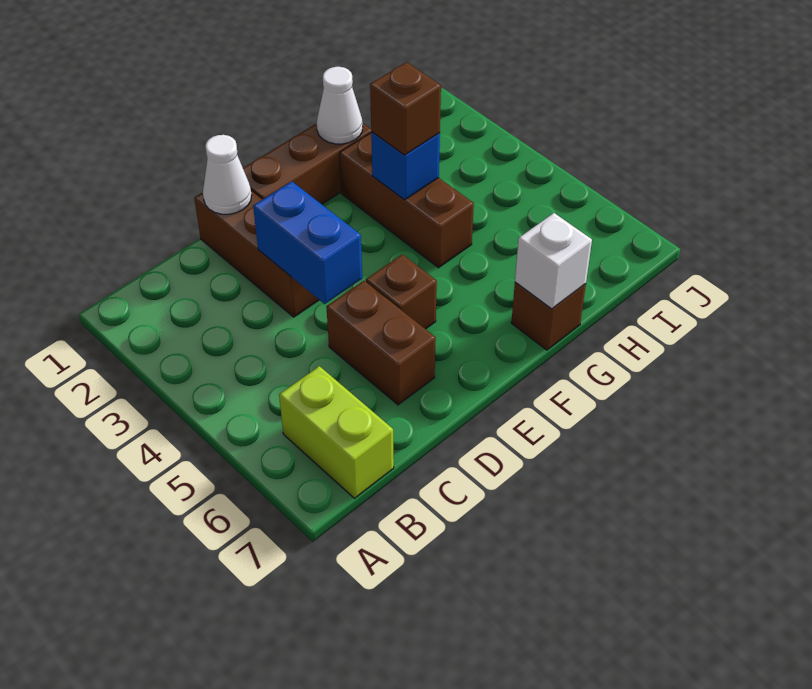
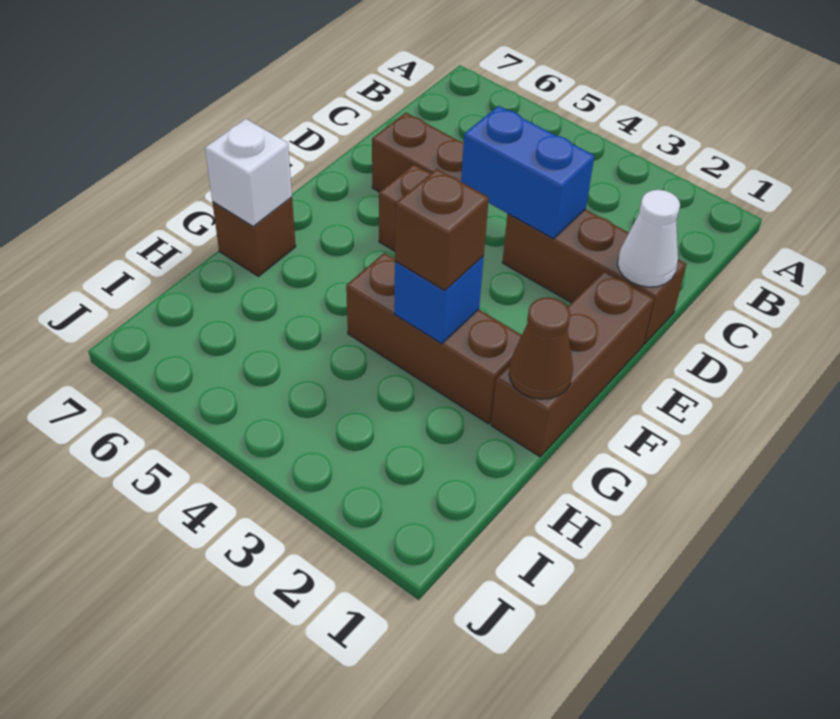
lime brick B6:B7 level 1 -> none
white cone G1 level 2 -> brown cone G1 level 2

